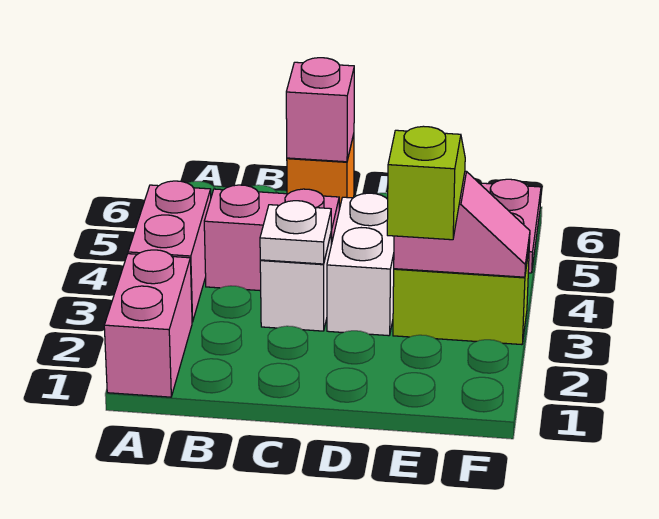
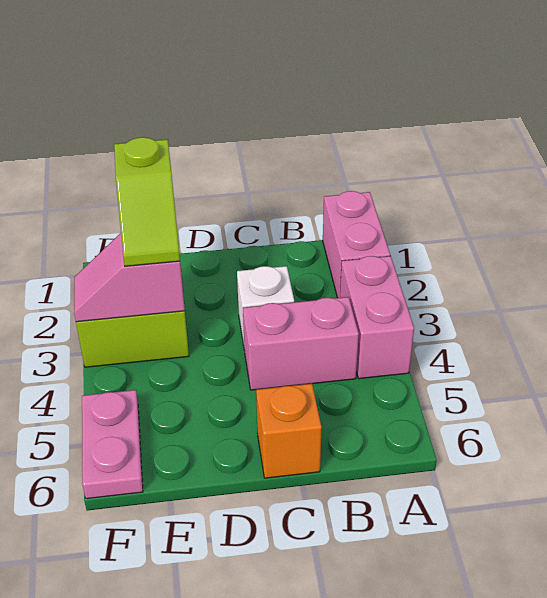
white plate C3 level 2 -> none
pink brick C6 level 2 -> none
white brick D3:D4 level 1 -> none

